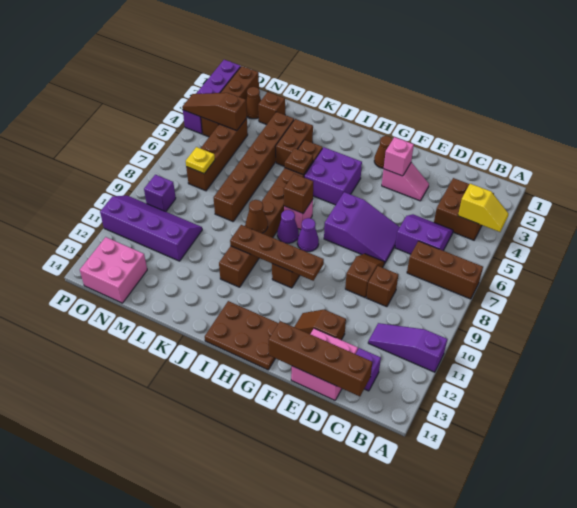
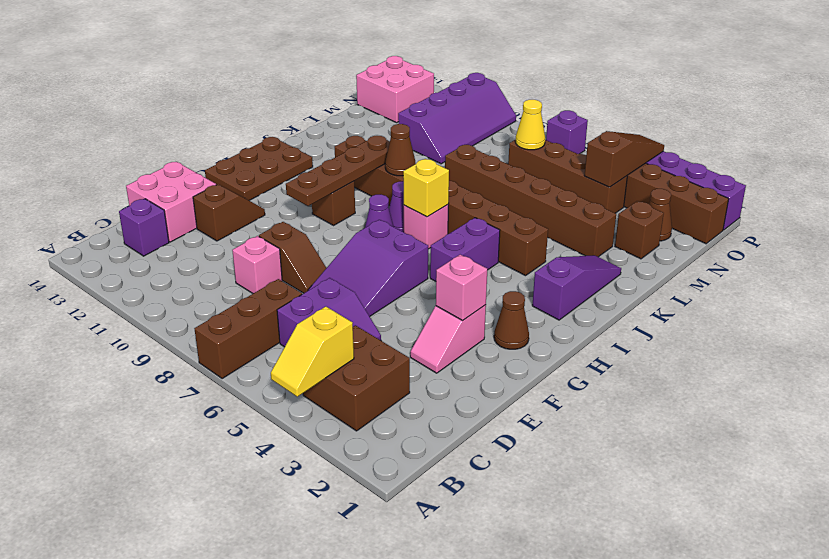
purple slope A11:C11 level 1 top A -> purple slope I2:K2 level 1 top I
brown brick C14:F14 level 2 -> none
brown brick D9 level 1 -> pink brick D9 level 1
purple brick H4:I5 level 1 -> purple brick H5:I5 level 1
brown brick I7 level 2 -> yellow brick I7 level 2
brown plate J5 level 2 -> none
brown brick K3:K4 level 1 -> none
yellow plate N7 level 2 -> yellow cone N7 level 2
purple brick O9 level 1 -> purple brick P7 level 1

